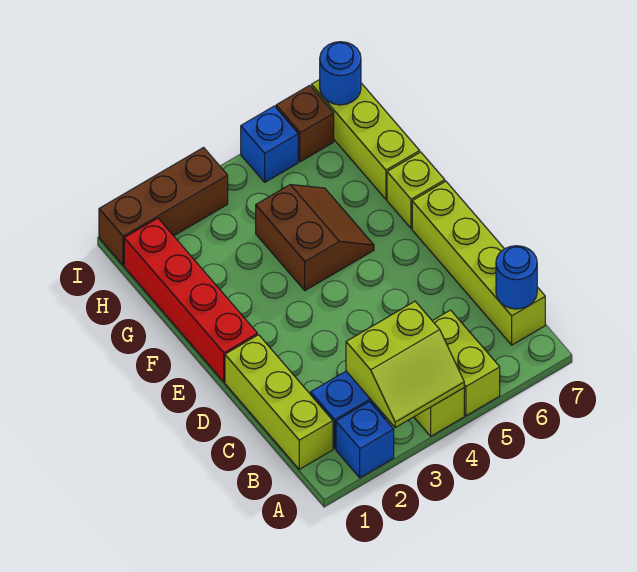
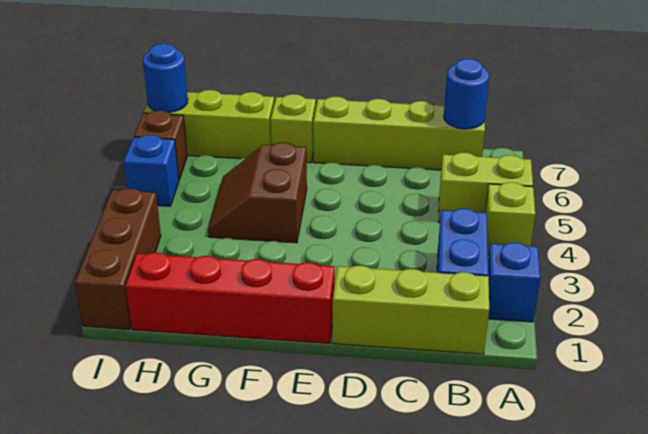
lime slope A3:B4 level 2 top B -> none
brown slope F4:G5 level 1 top 4 -> brown slope F4:G5 level 1 top F

